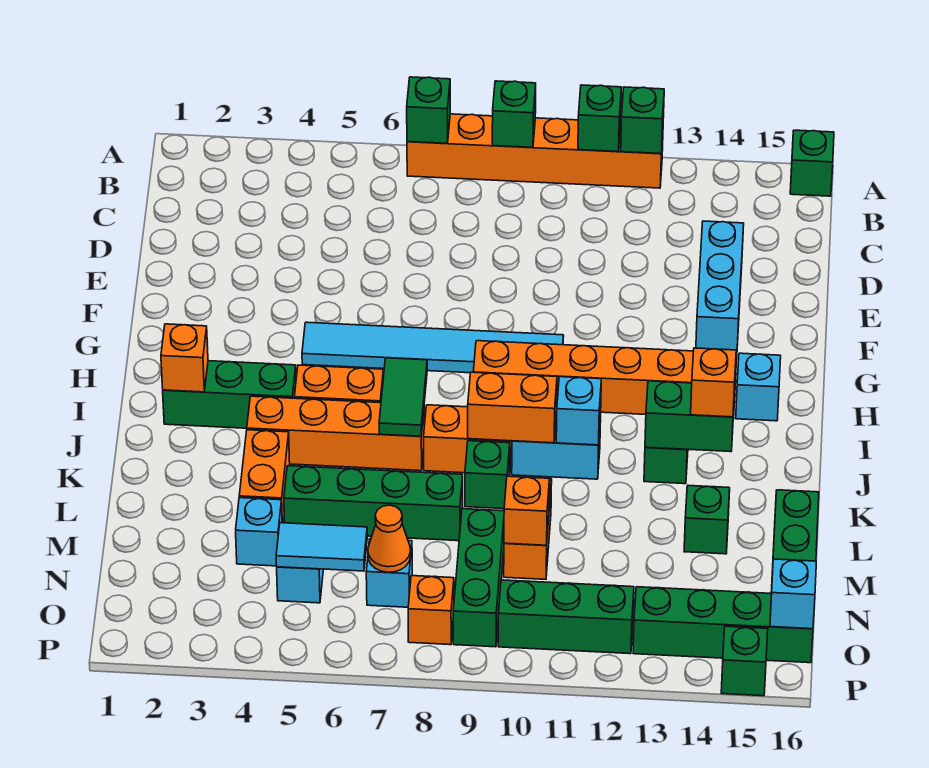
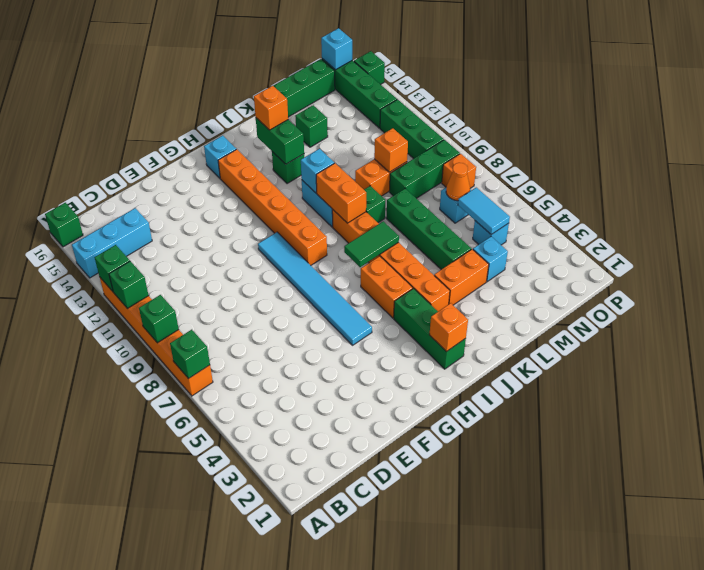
cyan brick D14:F14 level 1 -> cyan brick A14:C14 level 1

